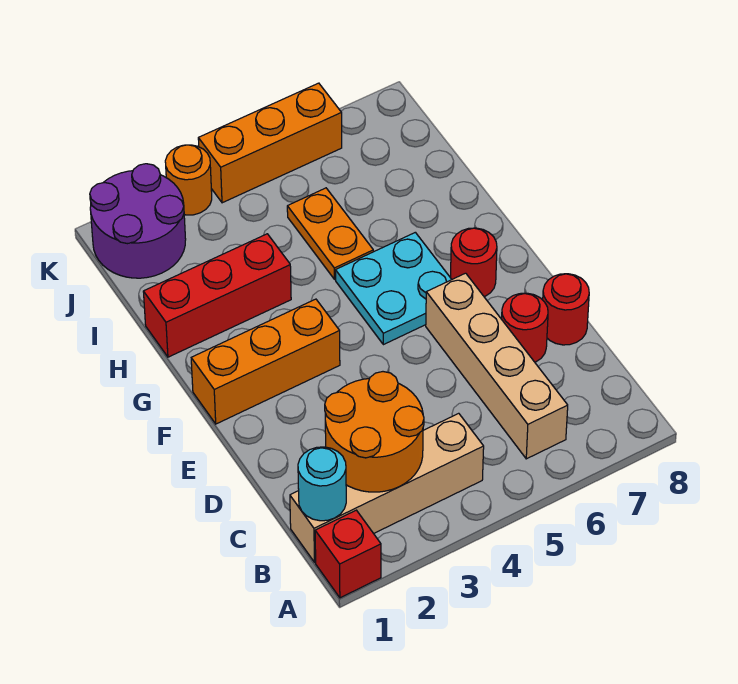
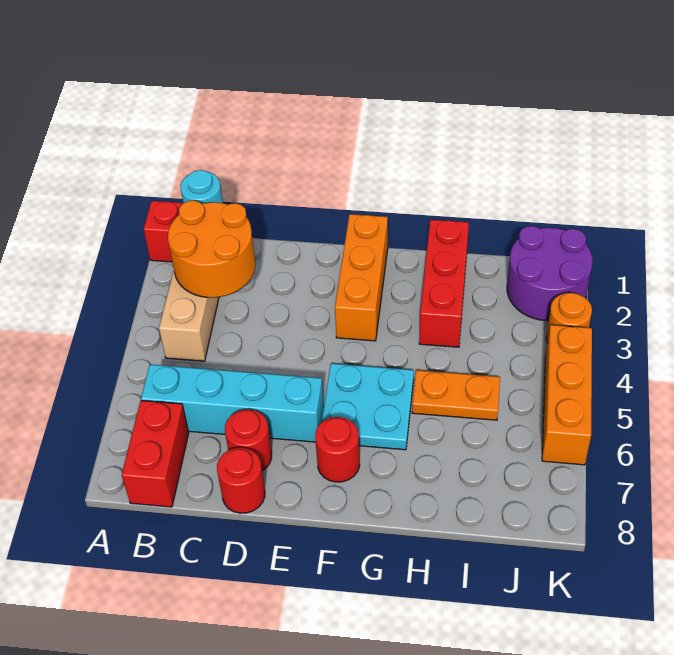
tan brick B6:E6 level 1 -> cyan brick B6:E6 level 1
none -> red brick B7:B8 level 1

